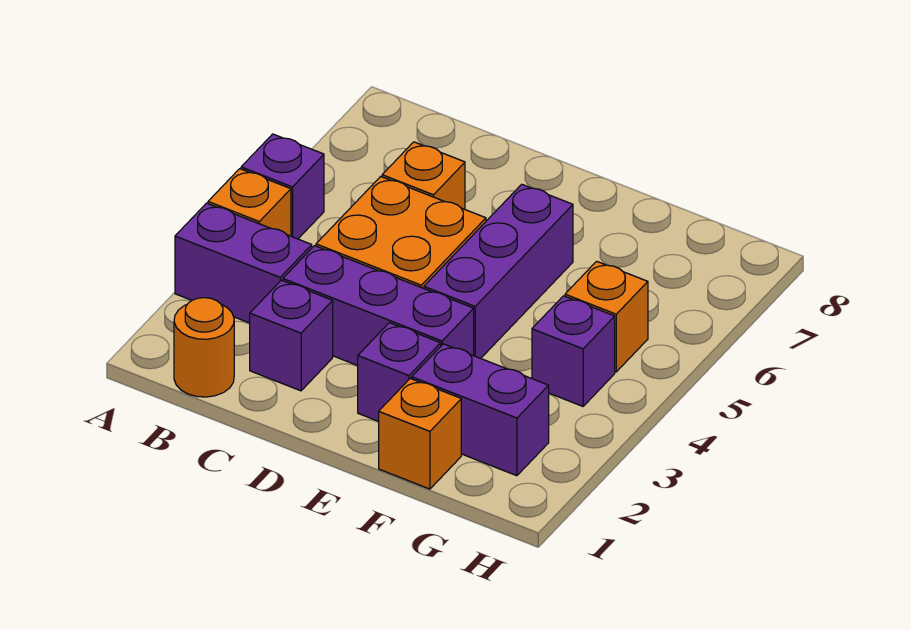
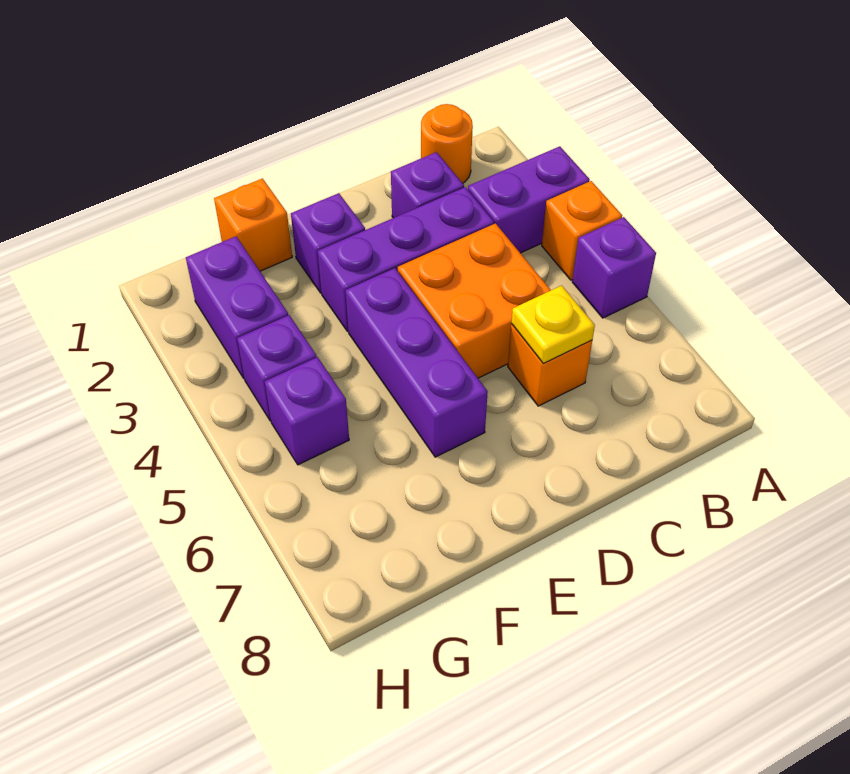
none -> yellow plate C6 level 2
purple brick F2:G2 level 1 -> purple brick G2:G3 level 1
orange brick G5 level 1 -> purple brick G5 level 1

